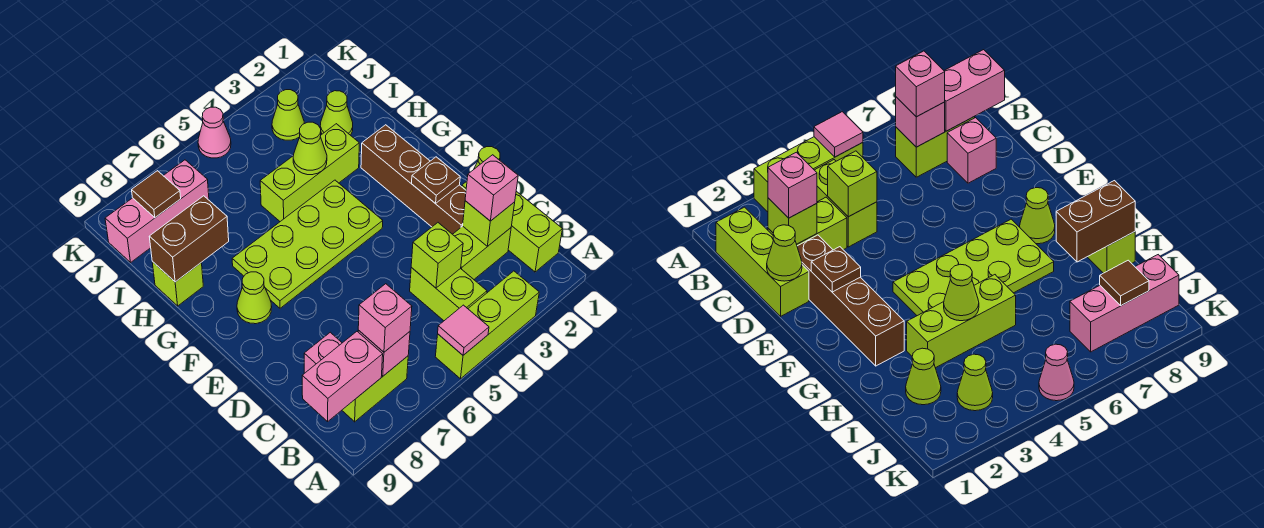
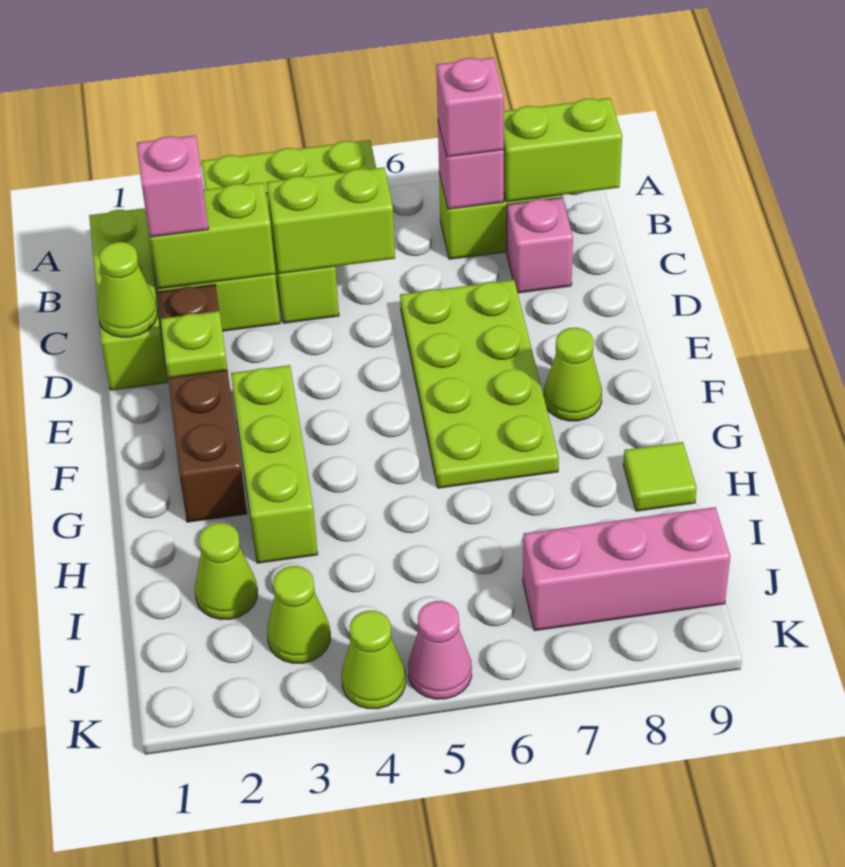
pink tile A5 level 2 -> none
pink brick B8:B9 level 2 -> lime brick B8:B9 level 2
lime brick C2 level 2 -> lime brick C2:C3 level 2
lime brick C4 level 2 -> lime brick C4:C5 level 2
brown plate E2 level 2 -> lime plate E2 level 2
lime plate F4:G7 level 1 -> lime plate D6:G7 level 1
lime brick H3:H5 level 1 -> lime brick F3:H3 level 1
lime cone H4 level 2 -> lime cone K4 level 1
brown brick H8:H9 level 2 -> none
lime brick H9 level 1 -> lime tile H9 level 1
brown tile J8 level 2 -> none

